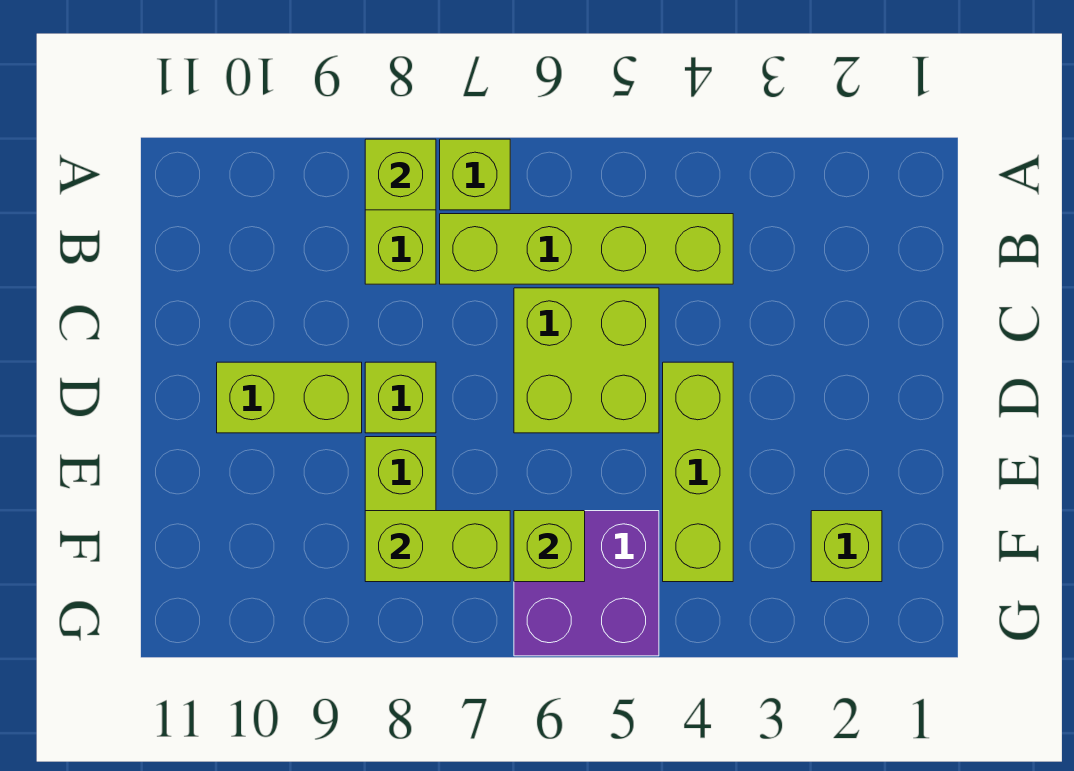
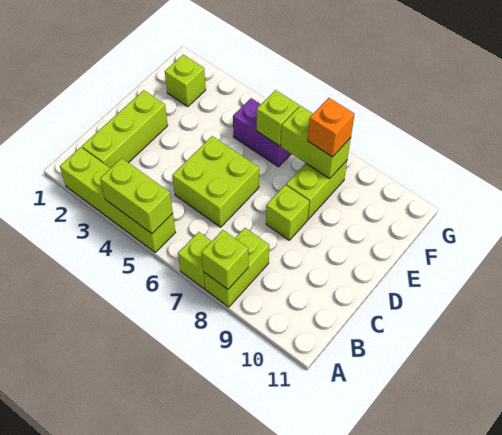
lime brick B4:B7 level 1 -> lime brick A2:A5 level 1
lime brick D4:F4 level 1 -> lime brick B2:D2 level 1
lime brick D9:D10 level 1 -> lime brick A4:A5 level 2
purple brick F5:G6 level 1 -> purple brick F5:F6 level 1
none -> orange brick F8 level 3

